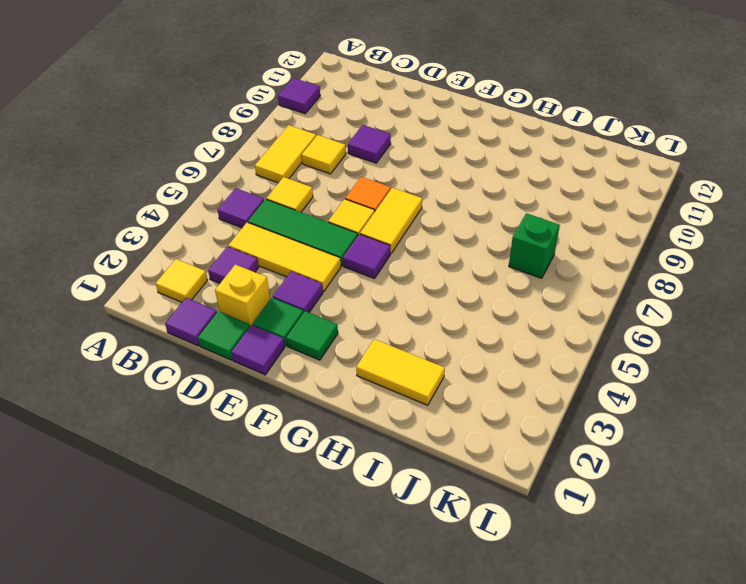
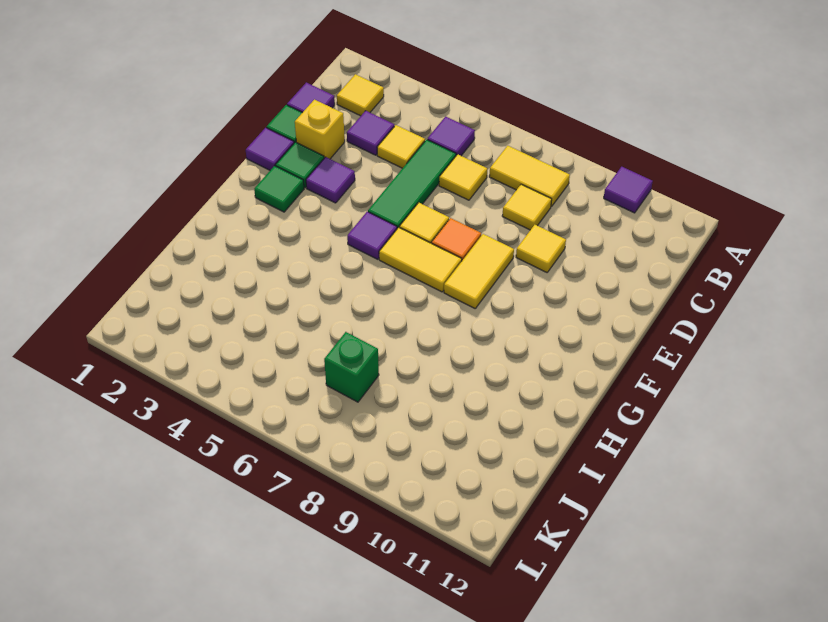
yellow tile C4:E4 level 1 -> yellow tile C4 level 1
purple tile D9 level 1 -> yellow tile D9 level 1
yellow tile H2:I2 level 1 -> yellow tile E8:F8 level 1

